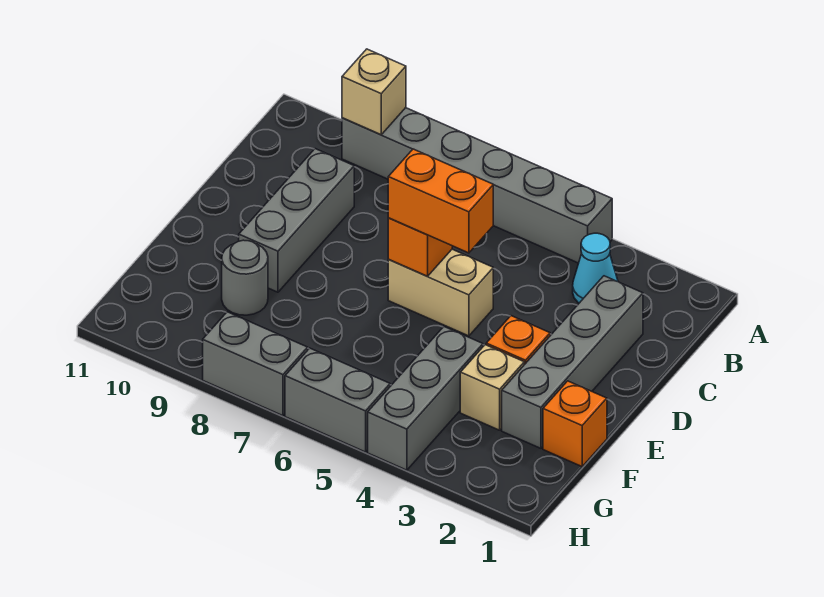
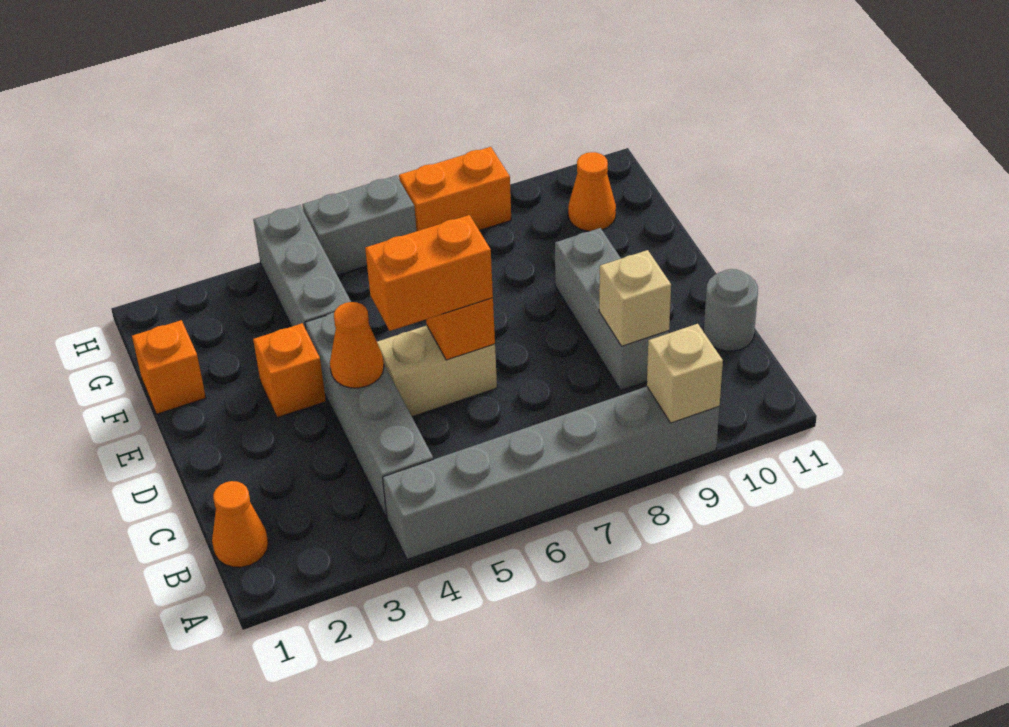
none -> orange cone B1 level 1
cyan cone B3 level 1 -> none
grey brick C2:F2 level 1 -> grey brick B4:E4 level 1
none -> orange cone D4 level 2
tan brick F3 level 1 -> tan brick C9 level 2
grey round brick F9 level 1 -> grey round brick C11 level 1
none -> orange cone G10 level 1
grey brick H7:H8 level 1 -> orange brick H7:H8 level 1

